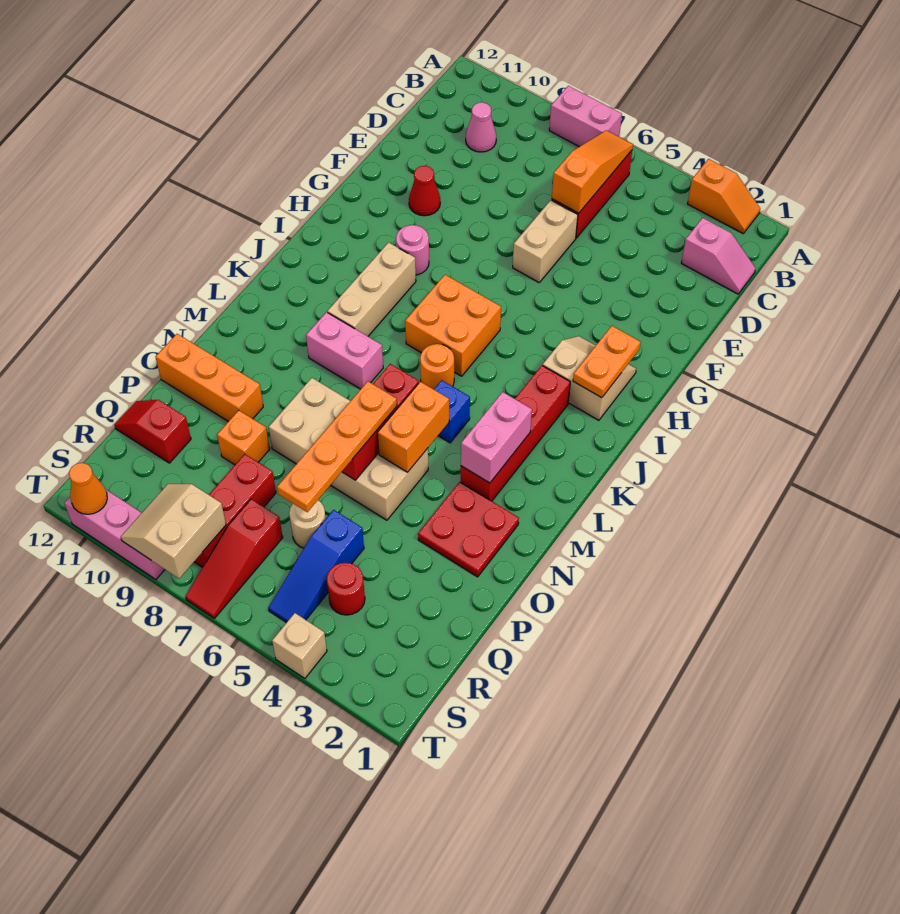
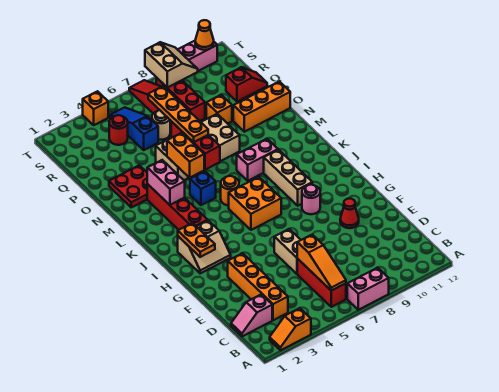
none -> orange brick C3:F3 level 1
pink cone C10 level 1 -> none
tan brick T4 level 1 -> orange brick T4 level 1

